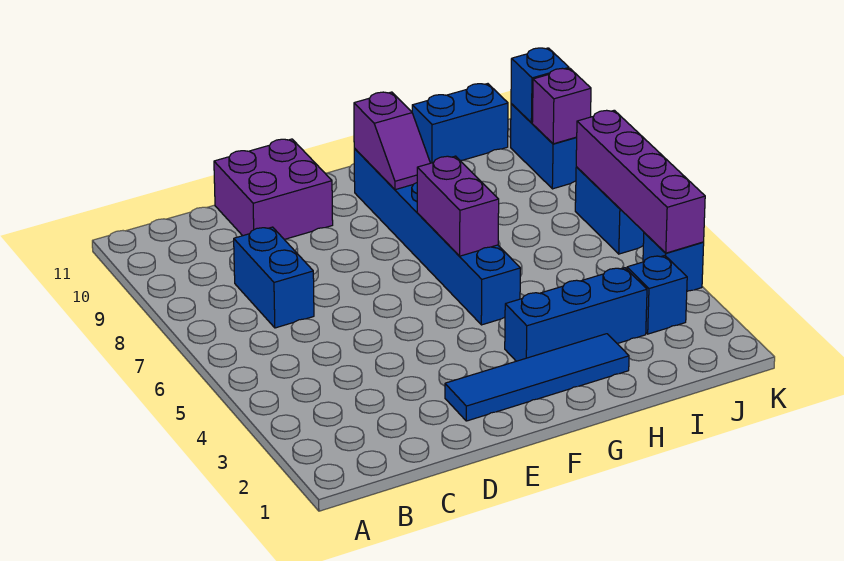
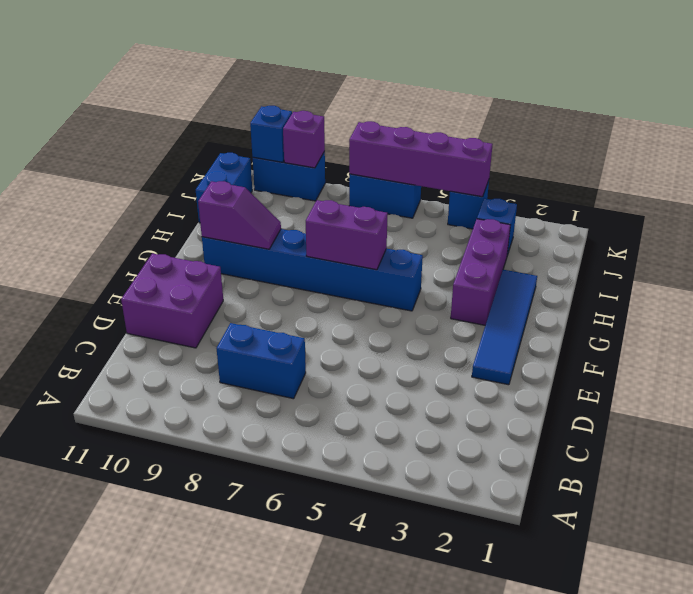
blue brick G3:I3 level 1 -> purple brick G3:I3 level 1

